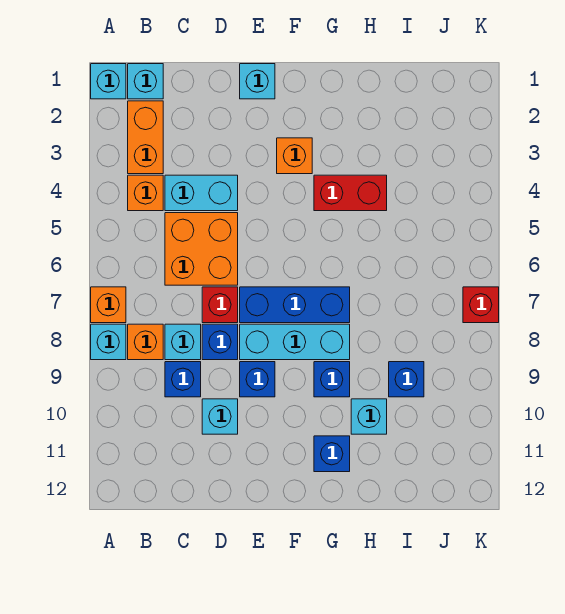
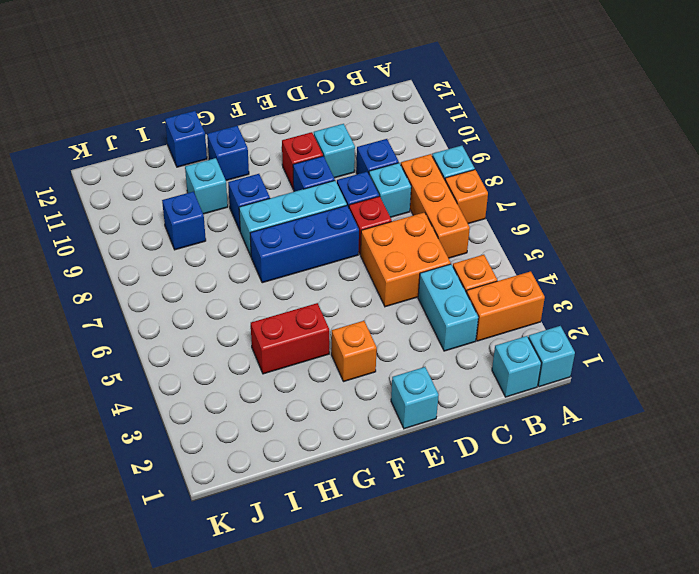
orange brick B2:B3 level 1 -> orange brick A3:B3 level 1
orange brick B8 level 1 -> orange brick B6:B8 level 1
cyan brick C4:D4 level 1 -> cyan brick C3:C4 level 1
none -> blue brick H12 level 1
red brick K7 level 1 -> red brick E10 level 1

